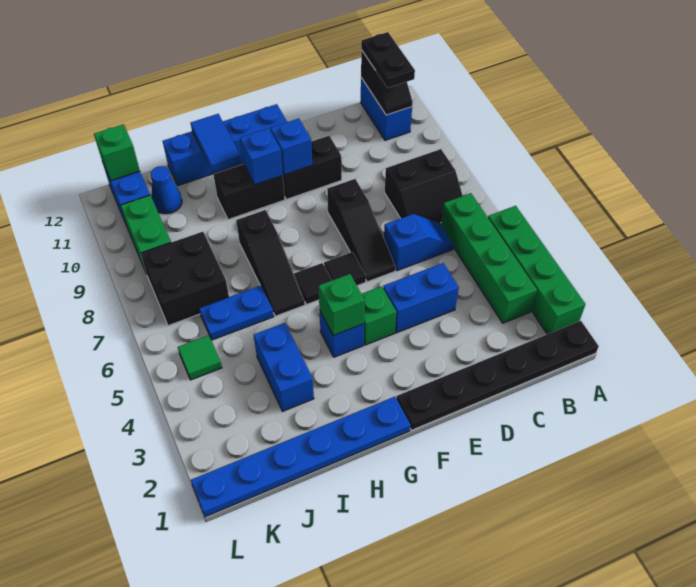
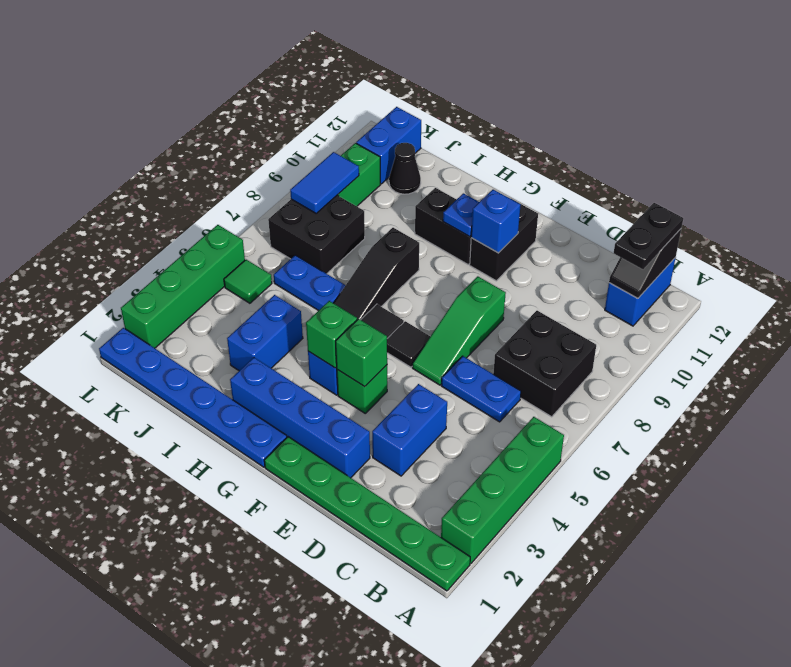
black plate A1:F1 level 1 -> green plate A1:F1 level 1
green brick B3:B6 level 1 -> green brick L2:L5 level 1
black slope B7:C8 level 1 top 8 -> black brick B7:C8 level 1
blue slope C6:D6 level 1 top D -> blue plate C6:D6 level 1
blue brick D4:E4 level 1 -> blue brick D3:D4 level 1
black slope E6:E8 level 1 top 8 -> green slope E6:E8 level 1 top 8
black brick E10:F10 level 1 -> black brick F10:F11 level 1
blue brick F12:I12 level 1 -> blue brick E2:H2 level 1
blue brick G10 level 2 -> blue plate G10 level 2
blue tile H11:H12 level 2 -> blue tile K8:K9 level 2
blue cone J11 level 1 -> black cone J11 level 1
green brick K12 level 2 -> green brick F4 level 2

